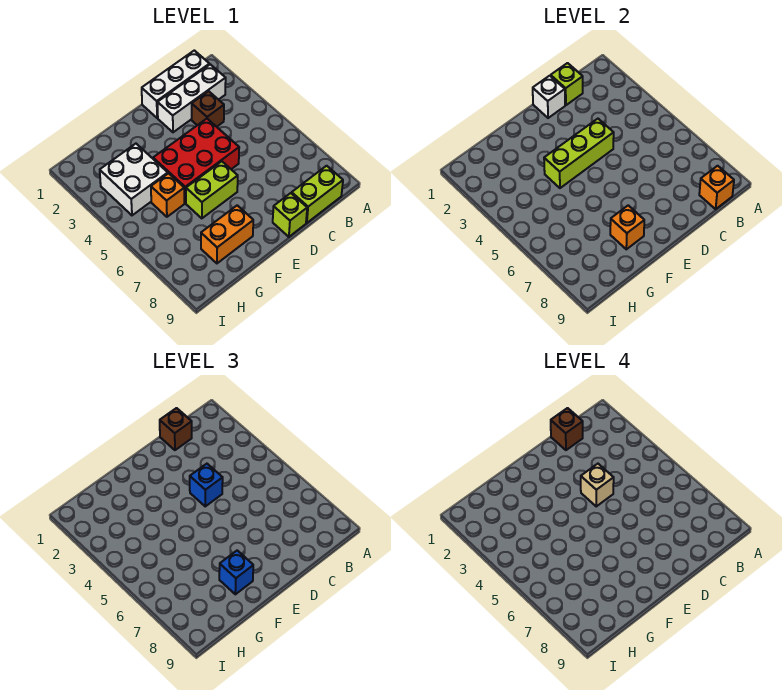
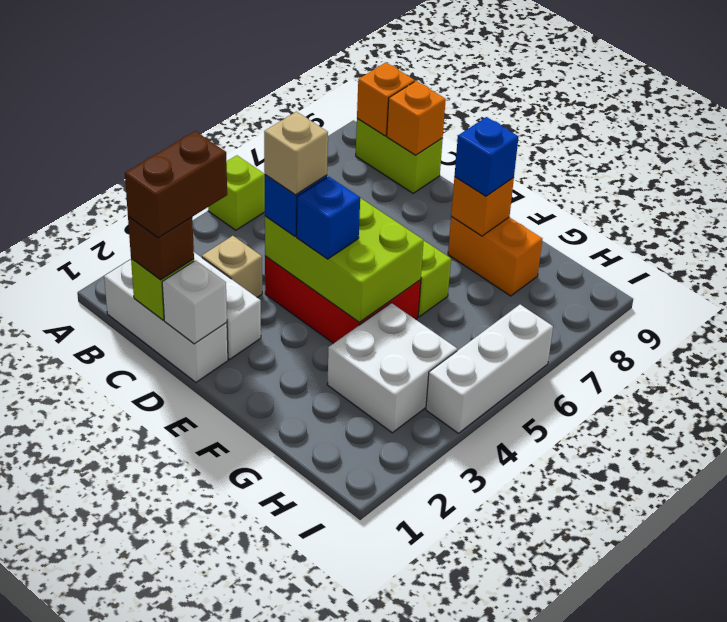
brown brick C1 level 4 -> brown brick C1:C2 level 4
brown brick C3 level 1 -> tan brick C3 level 1
lime brick D4:F4 level 2 -> lime brick D4:F5 level 2
lime brick D9 level 1 -> lime brick A5 level 1
none -> blue brick E4 level 3
orange brick G5 level 1 -> orange brick C9 level 2
none -> white brick I4:I6 level 1

